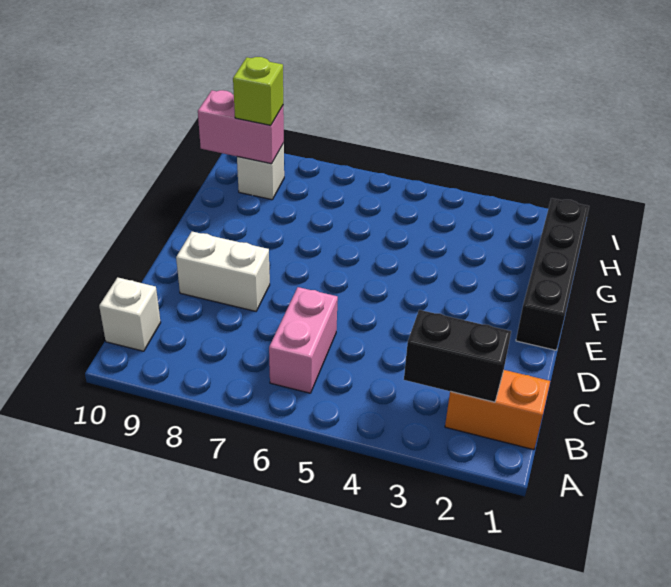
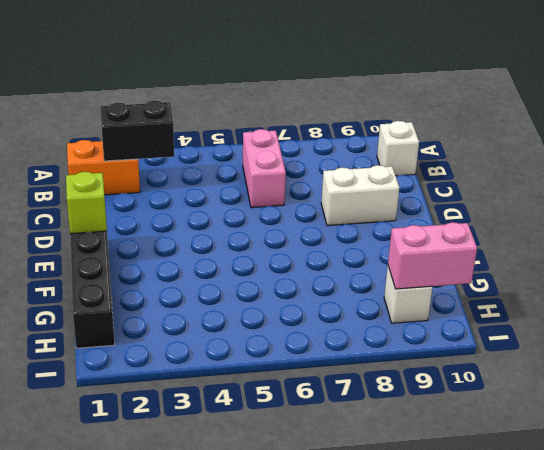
lime brick H9 level 3 -> lime brick E1 level 2

